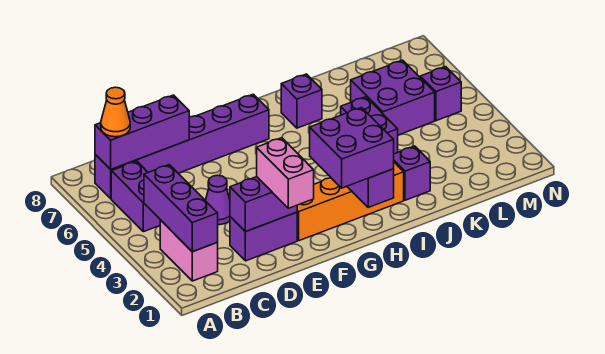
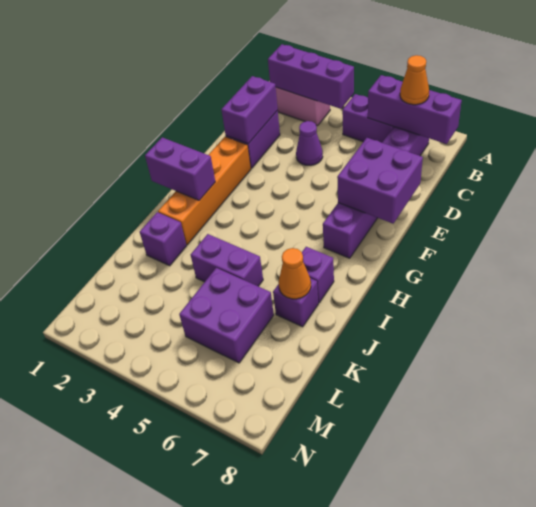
purple brick B7:D7 level 2 -> purple brick B6:B8 level 2
pink brick E1:E2 level 3 -> none
purple brick G1:H2 level 3 -> purple brick E7:F8 level 2
none -> orange cone J7 level 2
purple brick M5 level 1 -> purple brick J7 level 1

